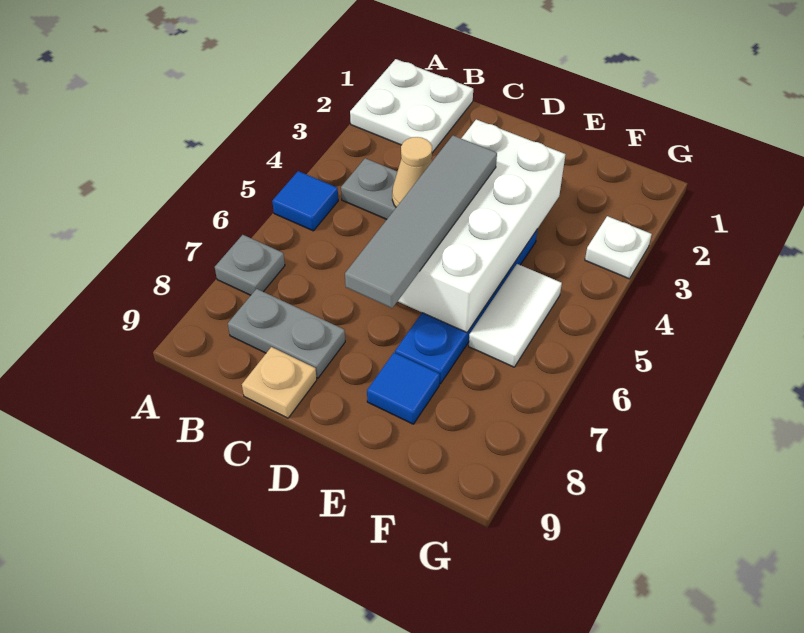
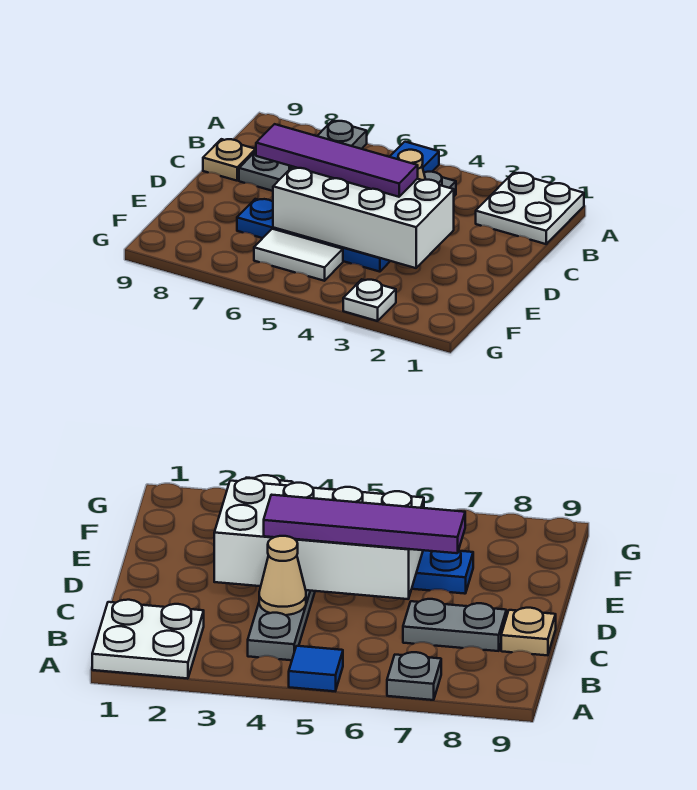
grey plate B8:C8 level 1 -> grey plate C7:C8 level 1
grey tile D4:D7 level 3 -> purple tile D4:D7 level 3
blue tile E8 level 1 -> none

